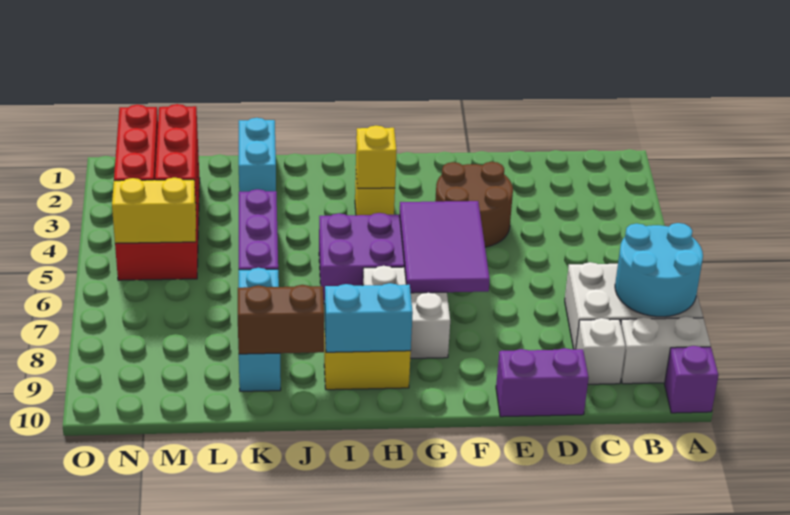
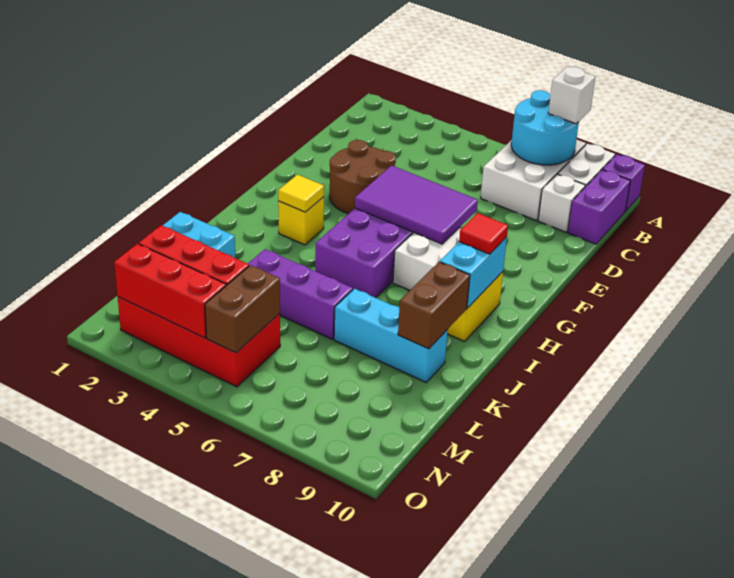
none -> white brick A8 level 3
purple brick D10:E10 level 1 -> purple brick B10:C10 level 1
yellow brick H3 level 2 -> yellow tile H3 level 2
none -> red tile H9 level 3
yellow brick M5:N5 level 2 -> brown brick M5:N5 level 2

